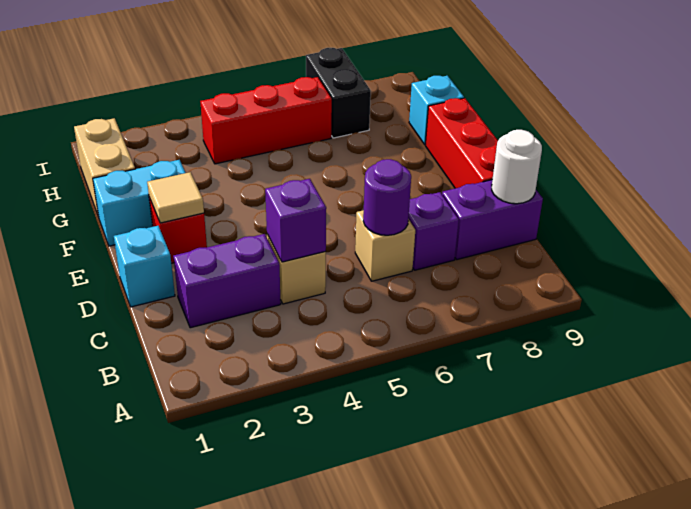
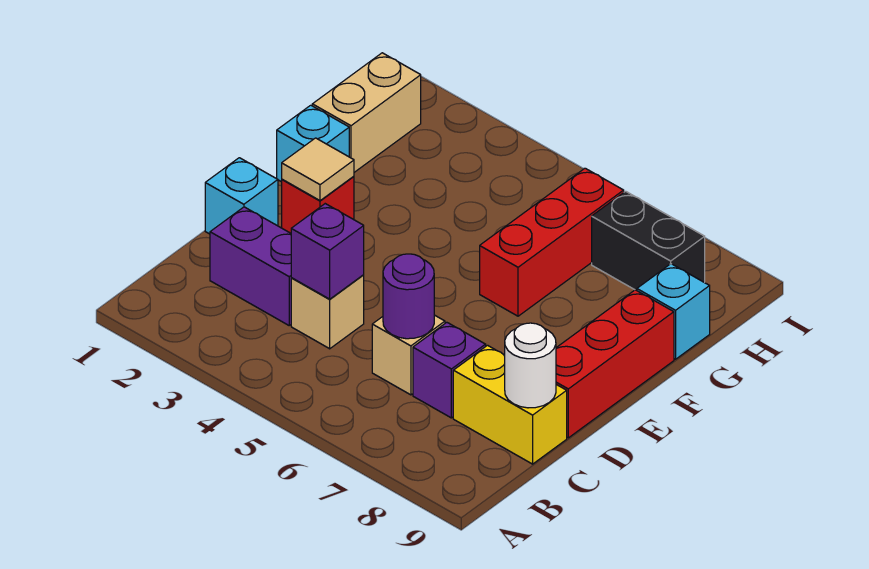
purple brick C8:C9 level 1 -> yellow brick C8:C9 level 1
cyan brick F1:F2 level 1 -> cyan brick F1 level 1
red brick H4:H6 level 1 -> red brick F6:H6 level 1
black brick H7:I7 level 1 -> black brick H7:H8 level 1

